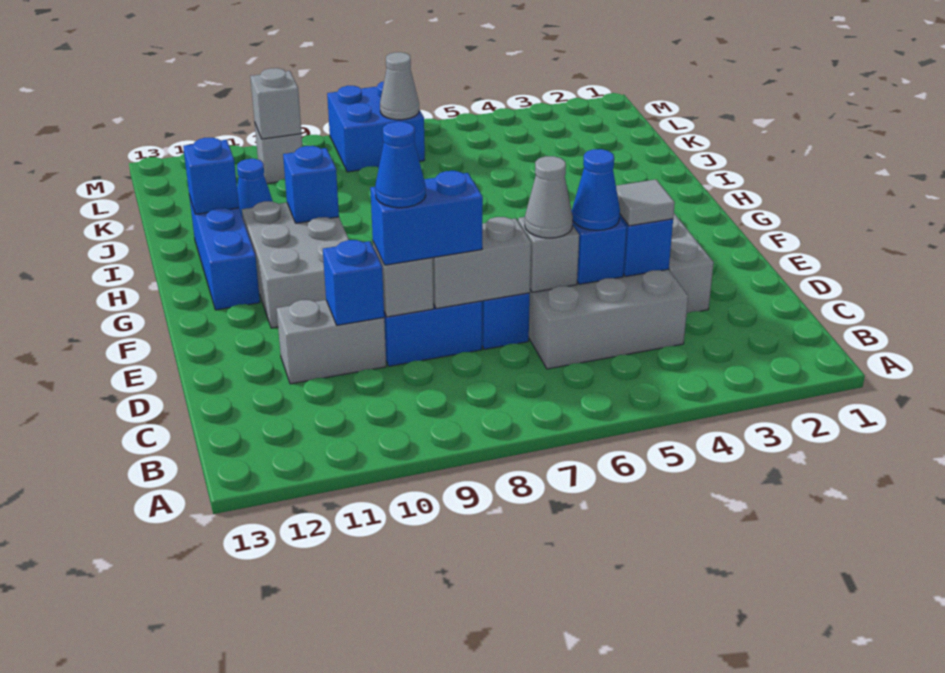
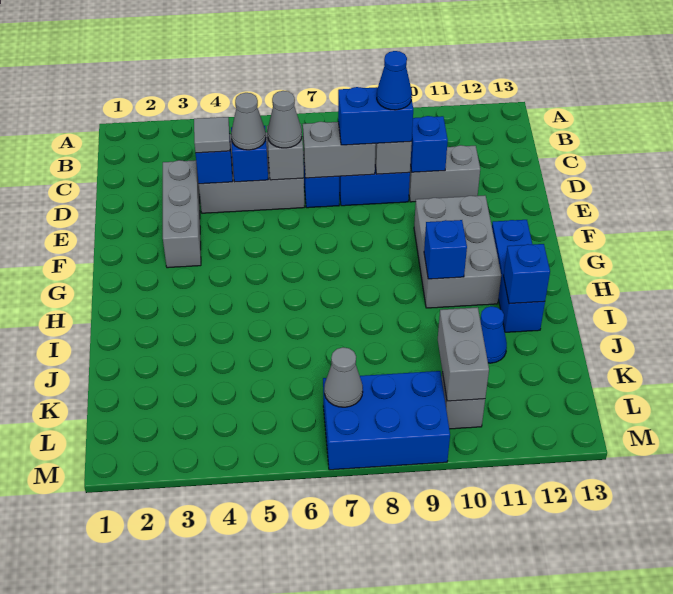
blue cone D5 level 3 -> grey cone D5 level 3
blue brick L7:M8 level 1 -> blue brick L7:M9 level 1
grey brick L10 level 2 -> grey brick K10:L10 level 2

